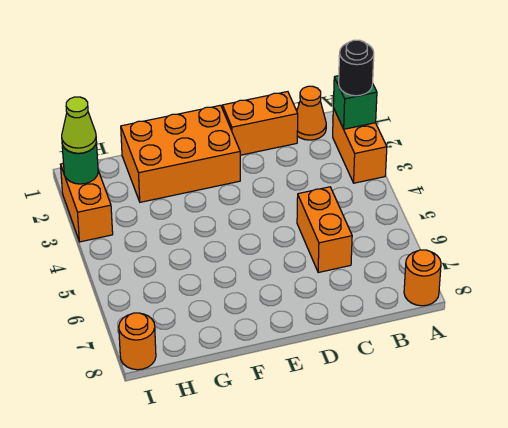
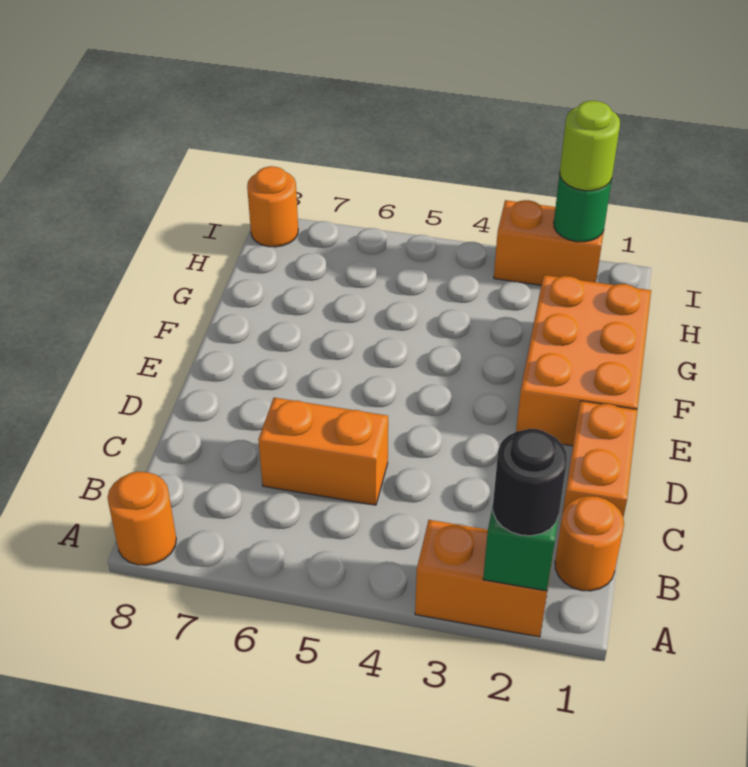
orange cone B1 level 1 -> orange round brick B1 level 1
lime cone I2 level 3 -> lime round brick I2 level 3

